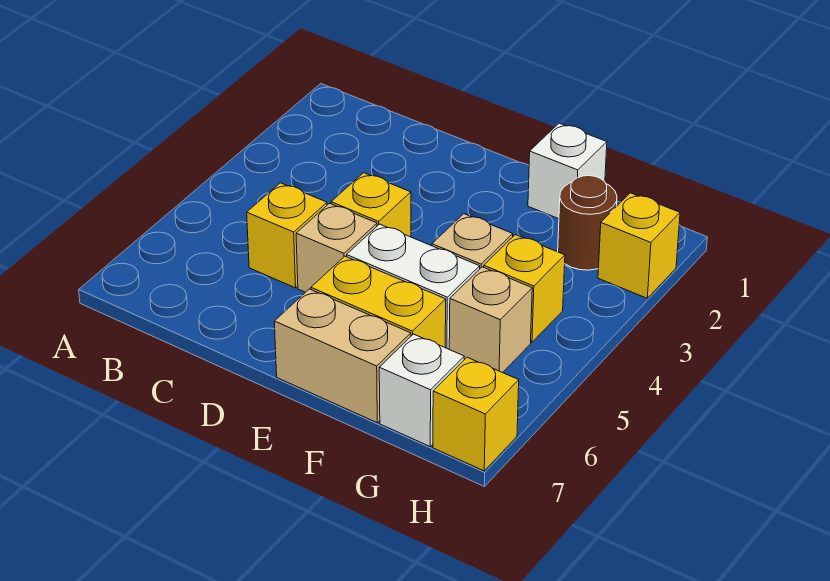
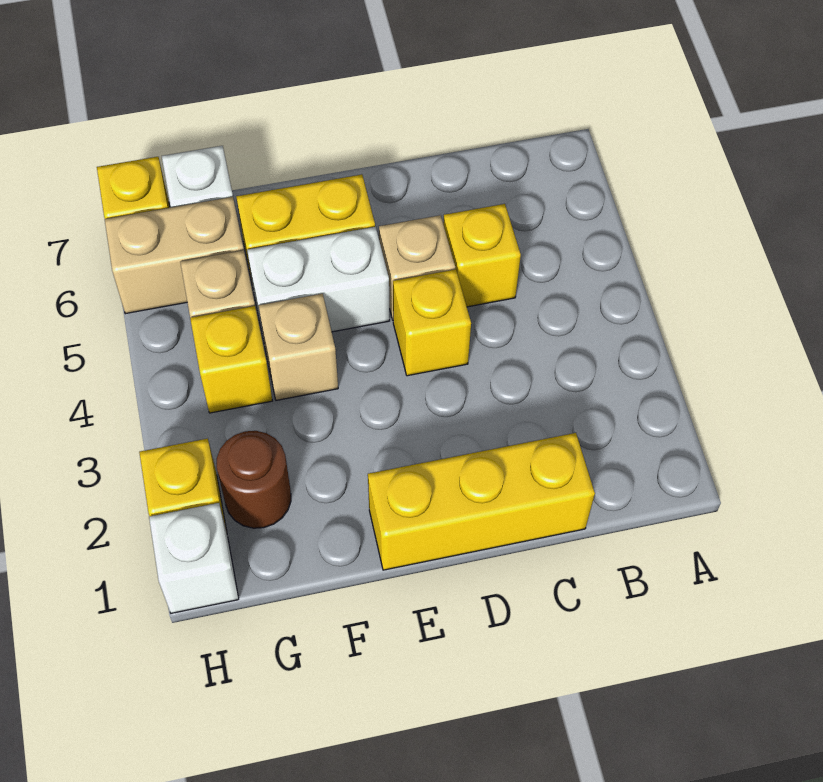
none -> yellow brick C1:E1 level 1
tan brick E7:F7 level 1 -> tan brick G6:H6 level 1
white brick F1 level 1 -> white brick H1 level 1

